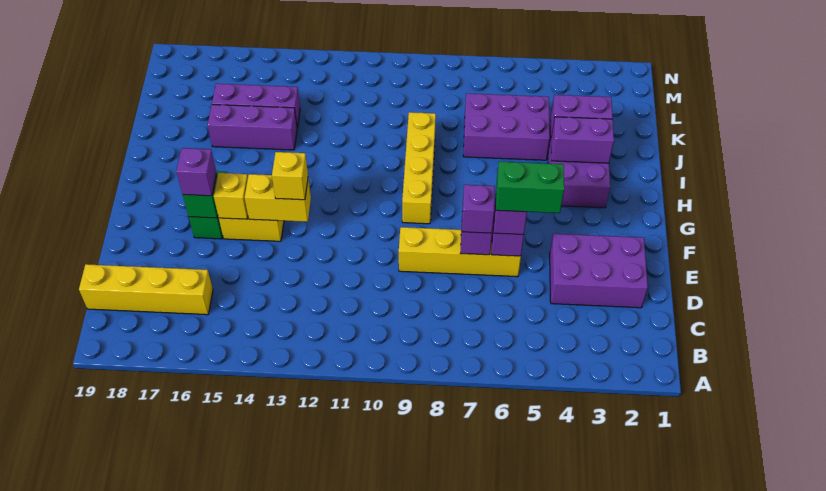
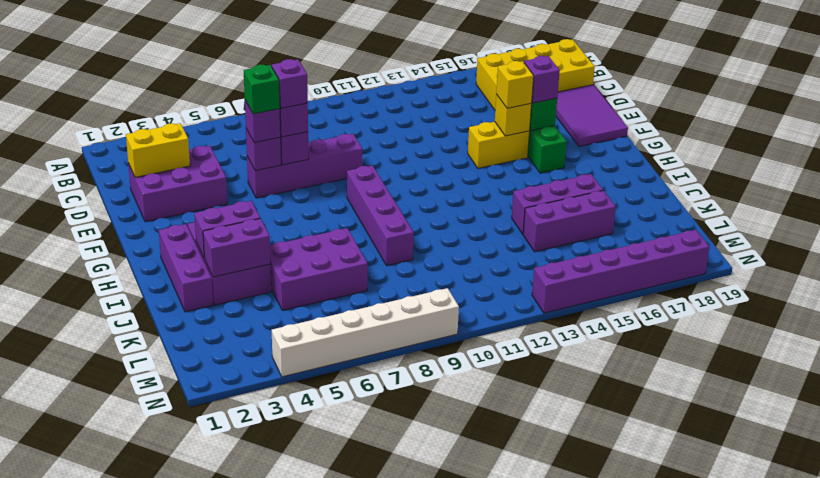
yellow brick C16:C19 level 1 -> yellow brick B16:C19 level 1
none -> purple tile D18:F19 level 1
green brick E5:E6 level 4 -> green brick E6 level 4
yellow brick E6:E9 level 1 -> purple brick E6:E9 level 1
none -> purple brick E7 level 4
yellow brick F13:F14 level 2 -> yellow brick D2:D3 level 2
yellow brick F13 level 3 -> yellow brick F15 level 3
yellow brick G9:J9 level 1 -> purple brick G9:J9 level 1
none -> purple brick H2:J2 level 1
none -> white brick N4:N9 level 1
none -> purple brick N13:N18 level 1

